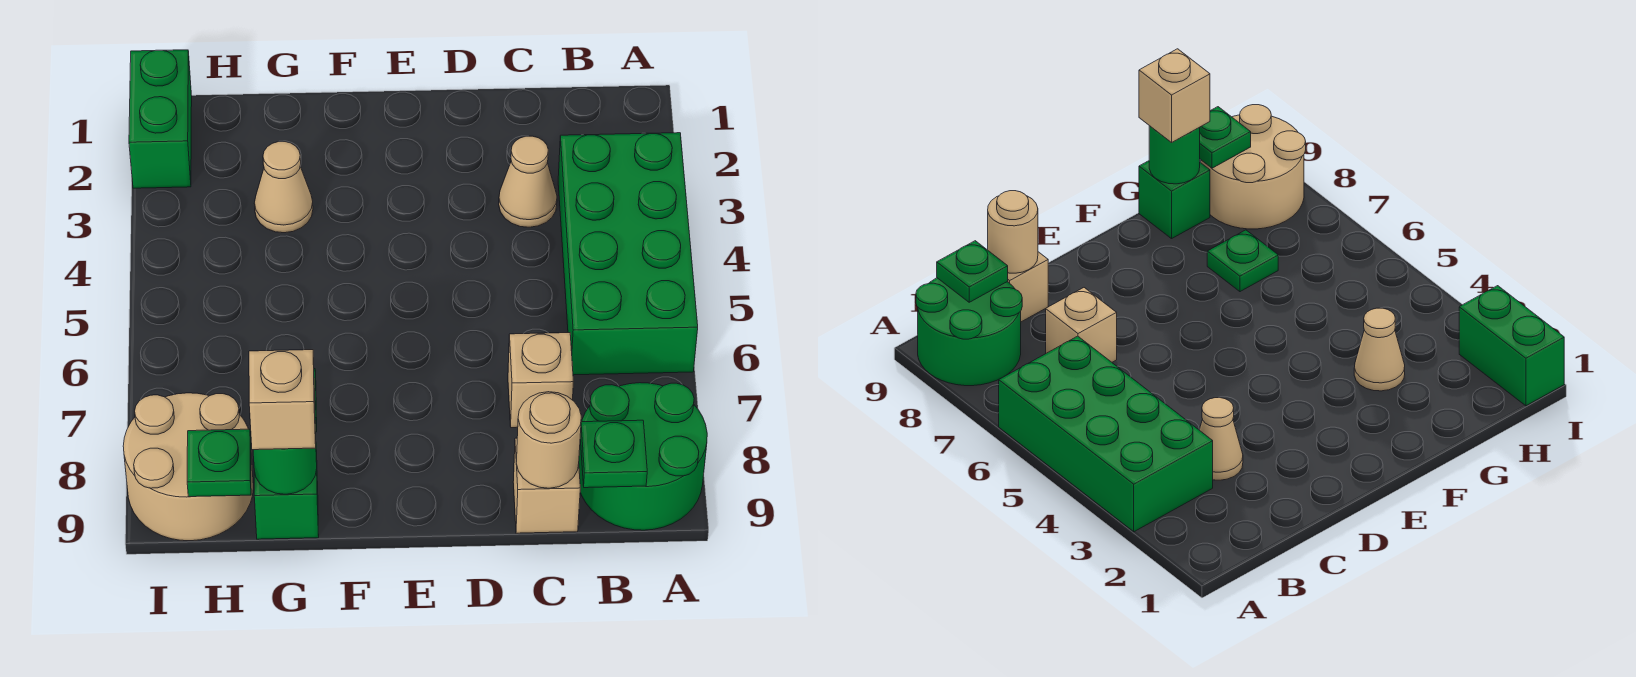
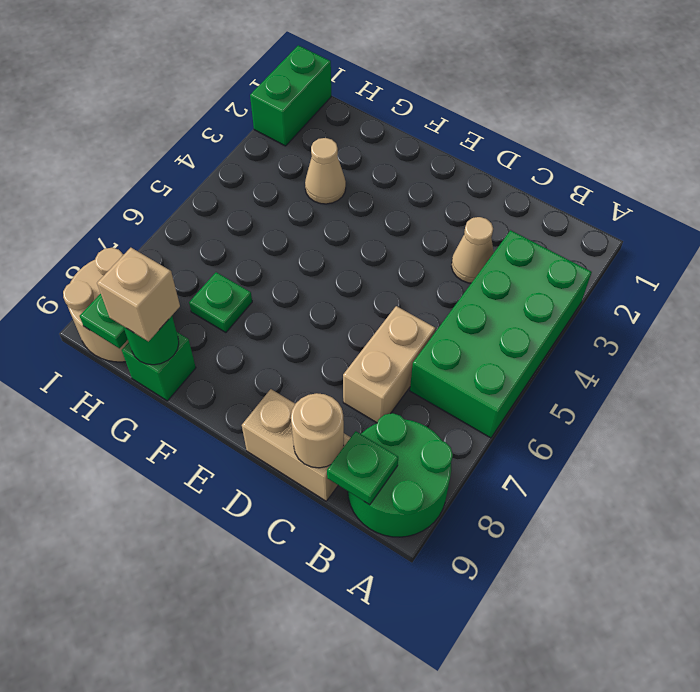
tan brick C7 level 1 -> tan brick C6:C7 level 1
tan brick C9 level 1 -> tan brick C9:D9 level 1

